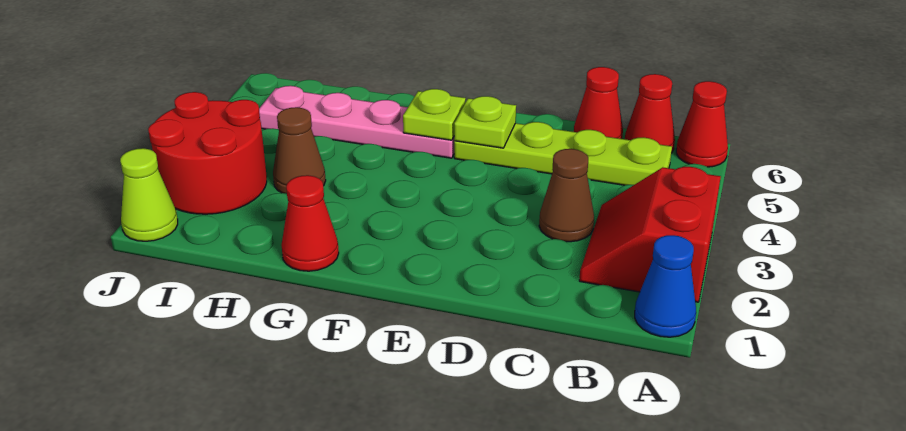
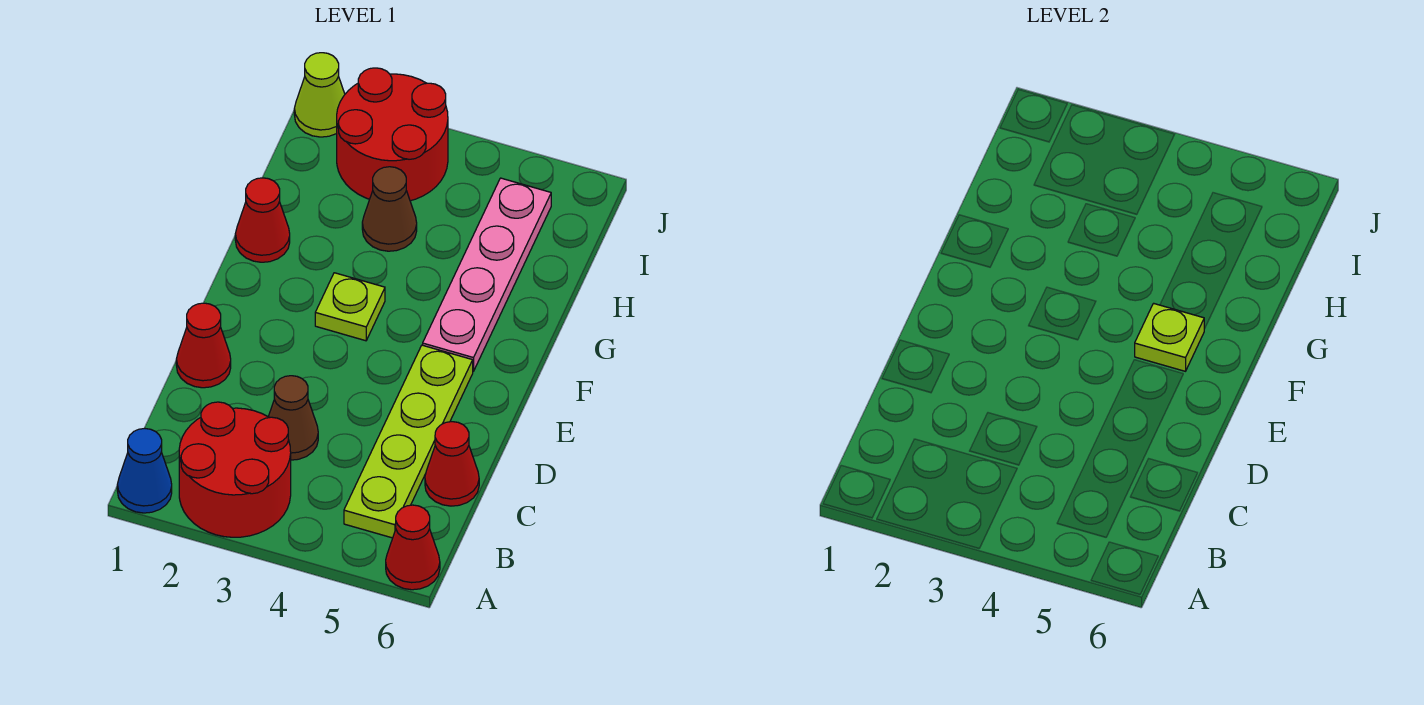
red slope A2:B3 level 1 top A -> red round brick A2:B3 level 1
red cone B6 level 1 -> red cone D1 level 1
lime plate E5 level 2 -> lime plate F3 level 1

